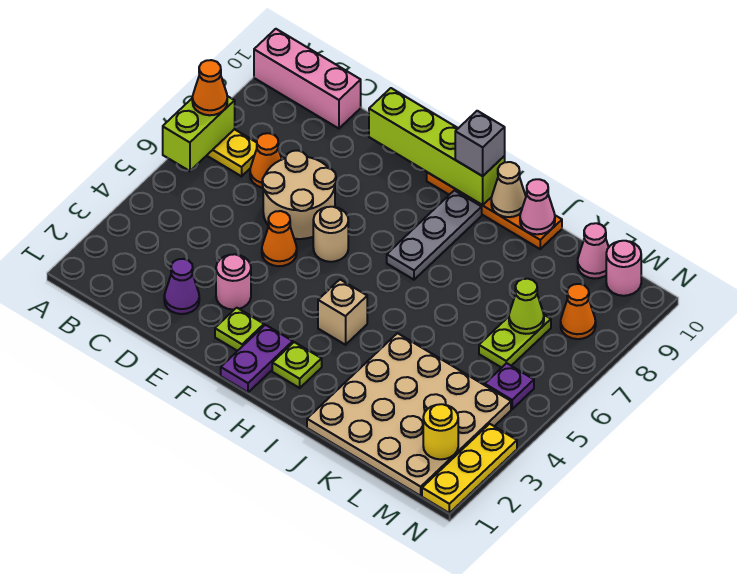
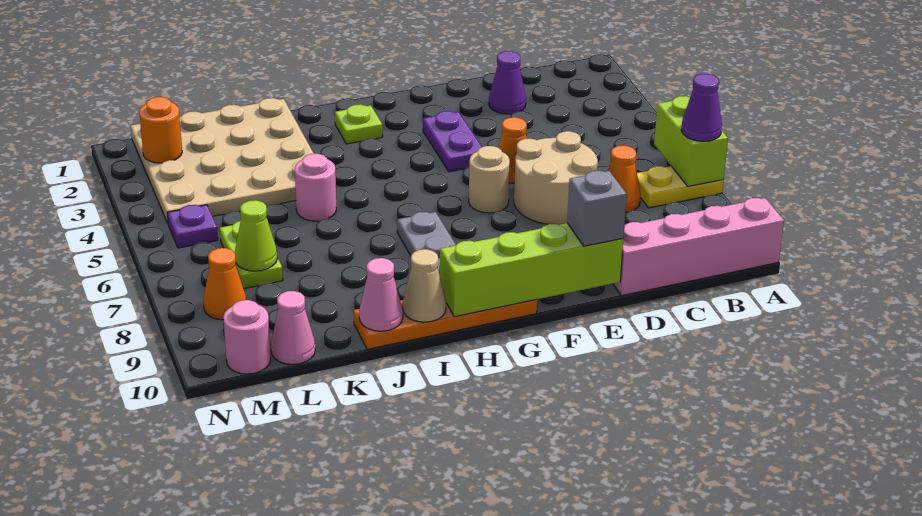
orange cone A7 level 3 -> purple cone A7 level 3
pink brick A10:C10 level 1 -> pink brick A10:D10 level 1
pink round brick E3 level 1 -> pink round brick J5 level 1
lime plate F2 level 1 -> none
purple plate G1:G2 level 1 -> purple plate F3:F4 level 1
tan brick H4 level 1 -> none
grey brick H10 level 3 -> grey brick E10 level 3
yellow round brick M2 level 2 -> orange round brick M2 level 2
yellow plate N1:N3 level 1 -> none

